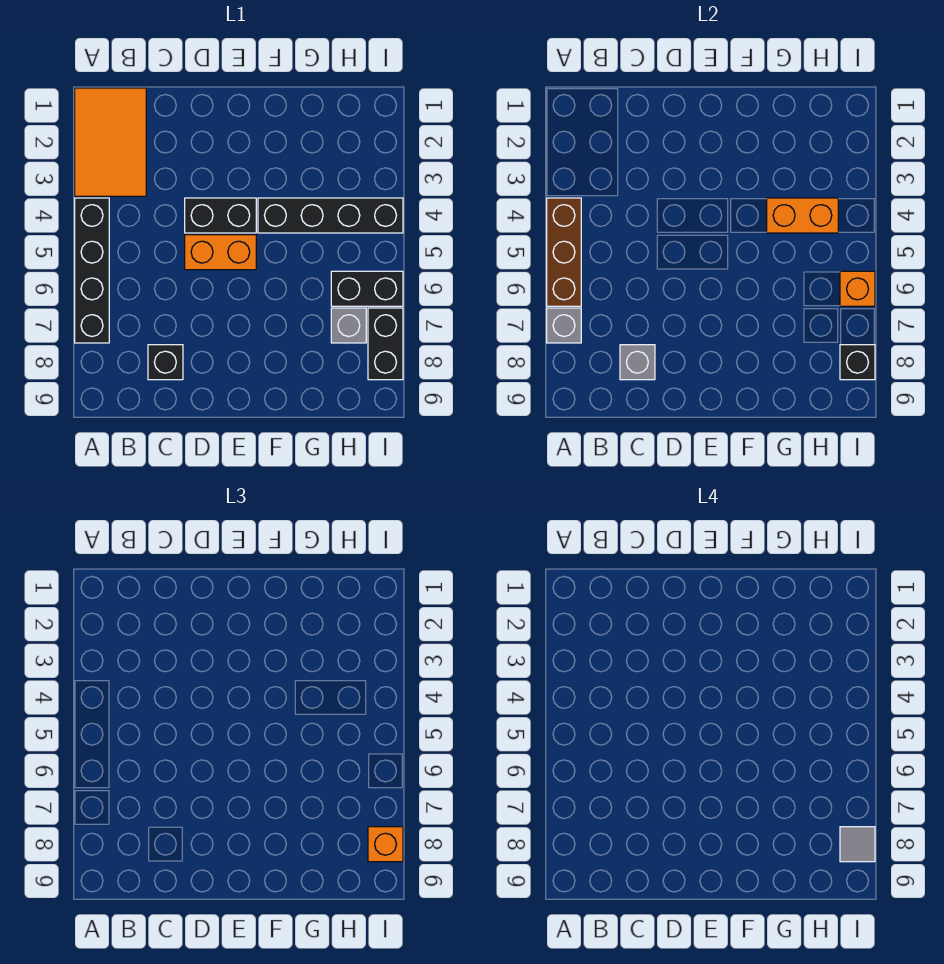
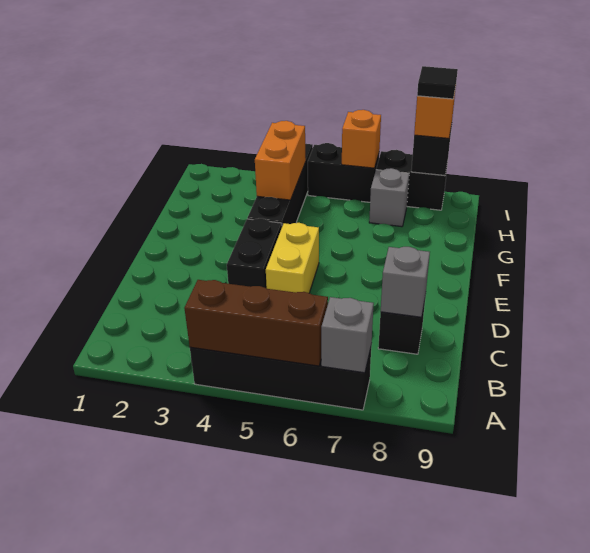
orange tile A1:B3 level 1 -> none
orange brick D5:E5 level 1 -> yellow brick D5:E5 level 1
black brick H6:I6 level 1 -> black brick I5:I6 level 1
grey tile I8 level 4 -> black tile I8 level 4

